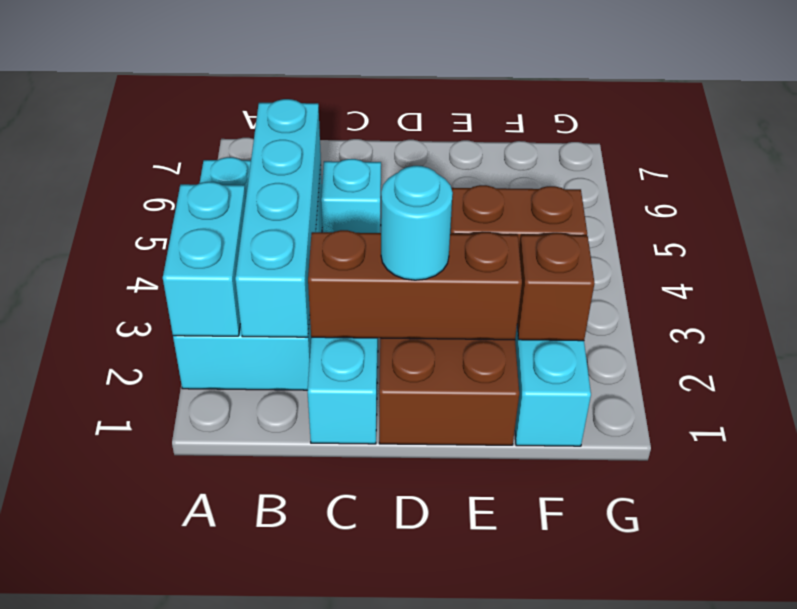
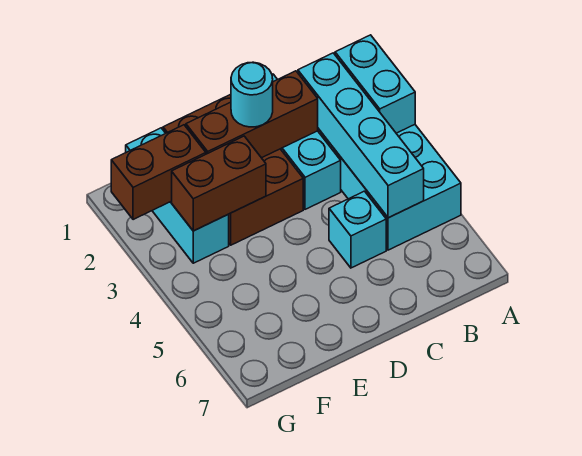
brown brick F2 level 2 -> brown brick F2:G2 level 2

